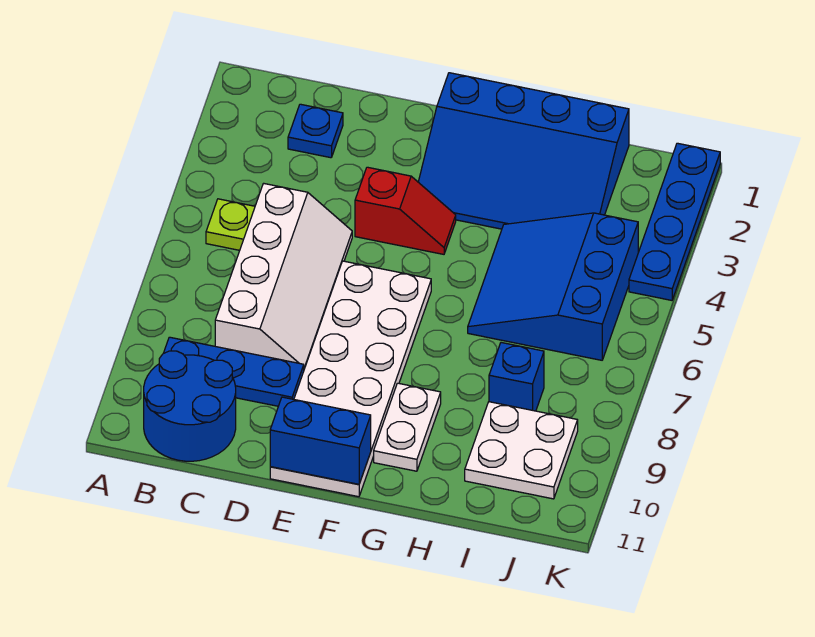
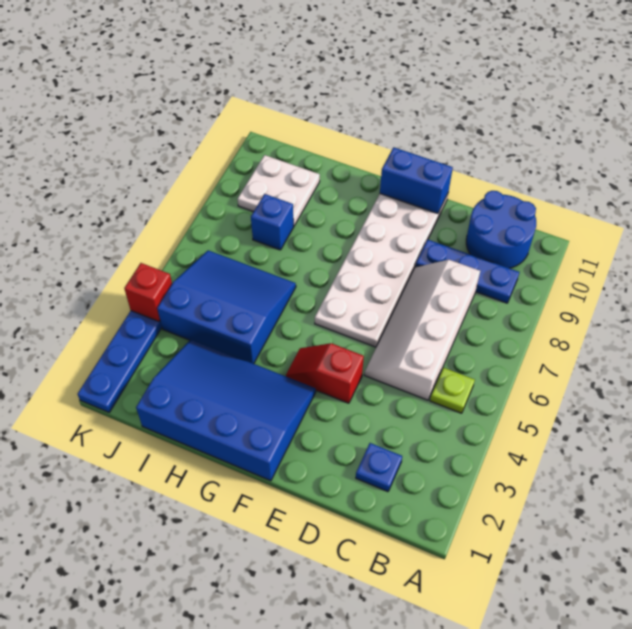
white plate G9:G10 level 1 -> none
blue slope H4:J6 level 1 top J -> blue slope H4:J6 level 1 top 4
none -> red brick K4 level 2

